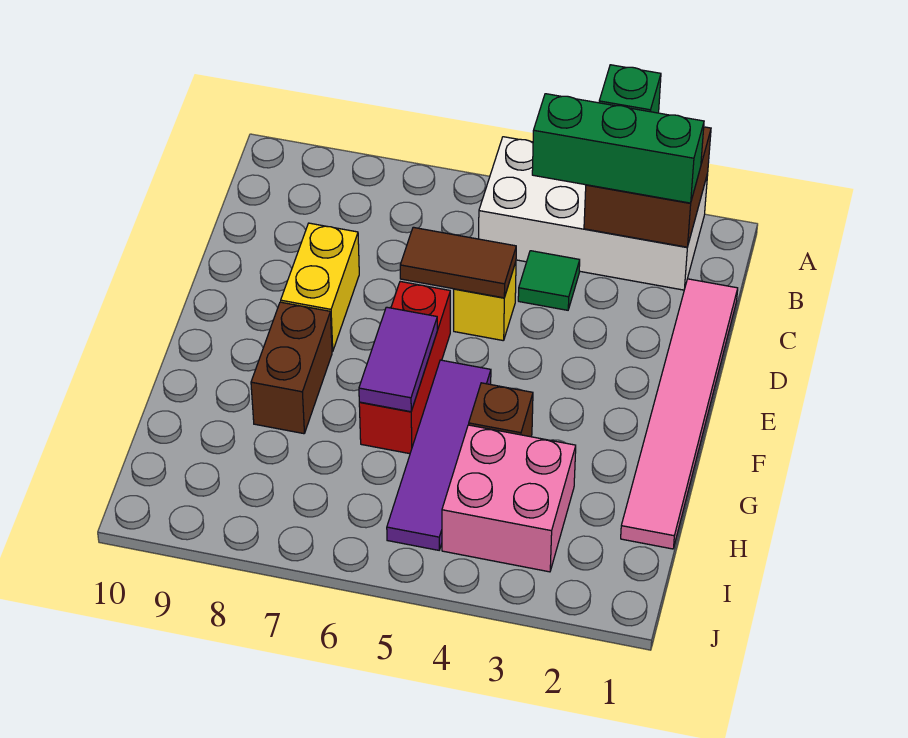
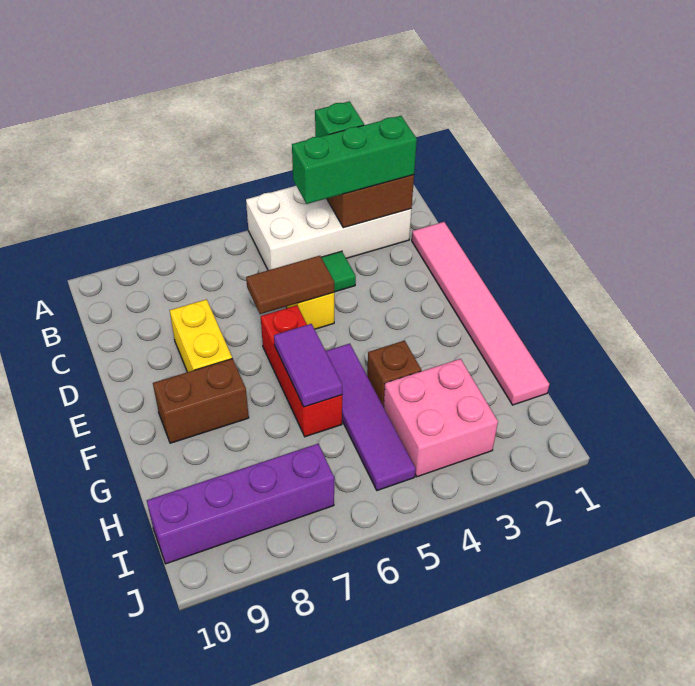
brown brick F8:G8 level 1 -> brown brick F8:F9 level 1
none -> purple brick I7:I10 level 1

